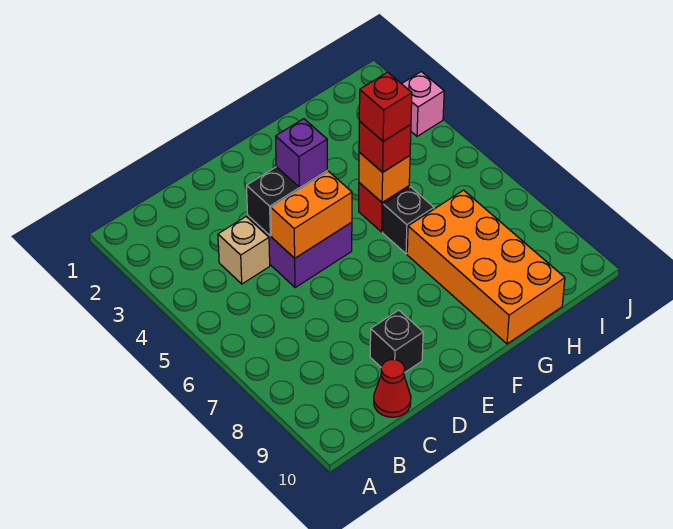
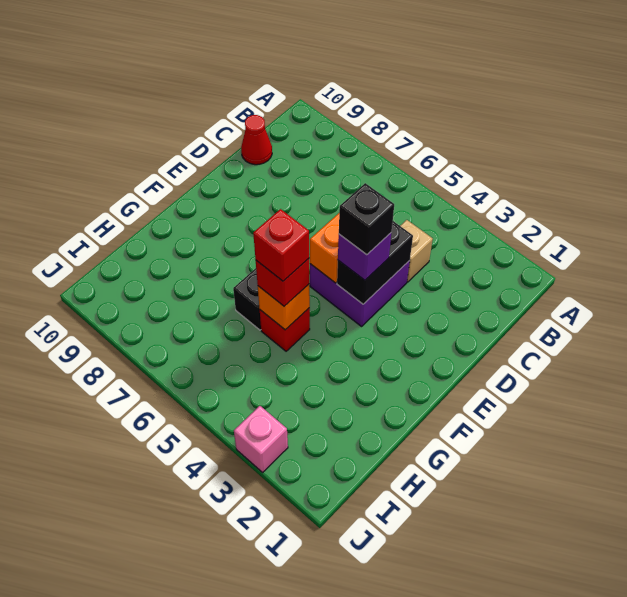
black brick D9 level 1 -> black brick E4 level 4
orange brick G7:H10 level 1 -> none

